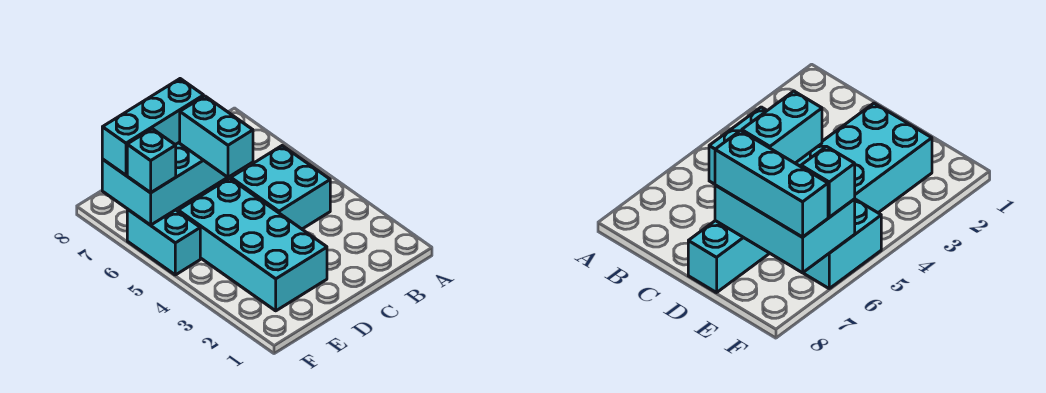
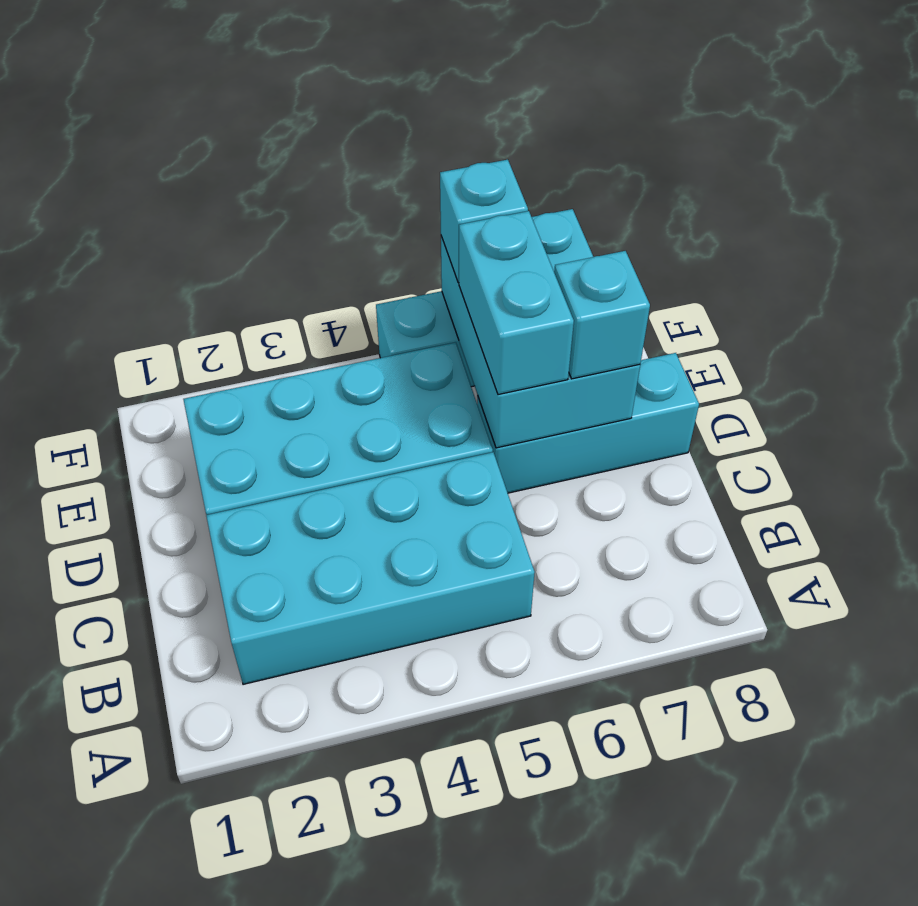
cyan brick B4:C5 level 1 -> cyan brick B2:C5 level 1
cyan brick D5:D6 level 3 -> cyan brick D6:E6 level 3
cyan brick D7:F7 level 3 -> cyan brick D7 level 3

